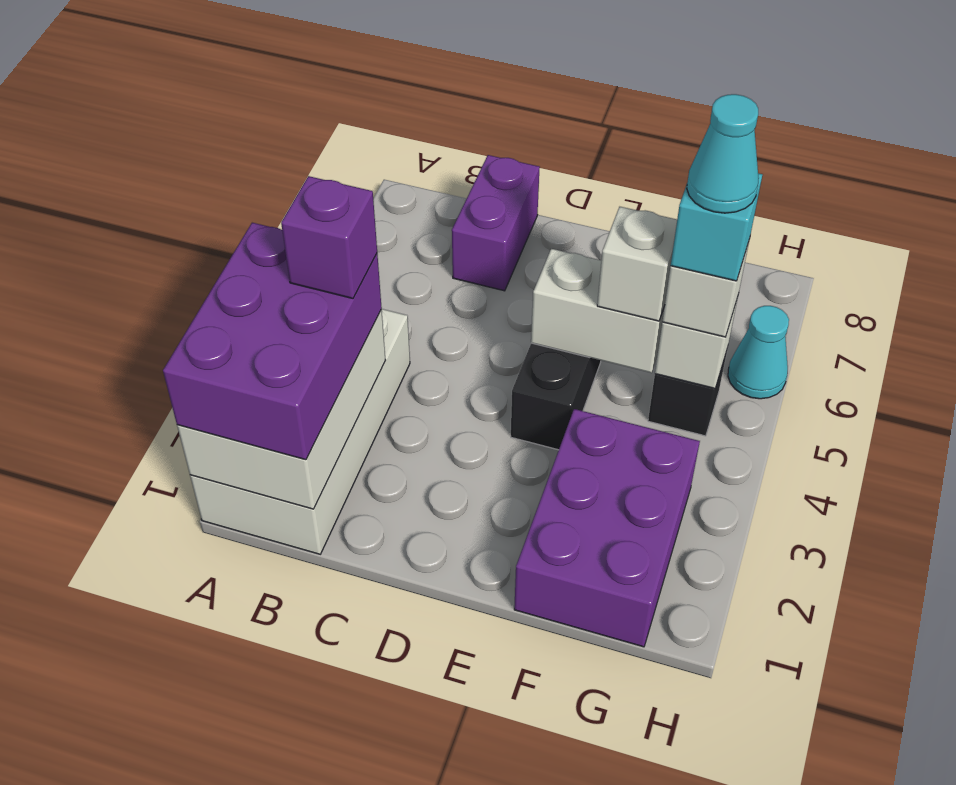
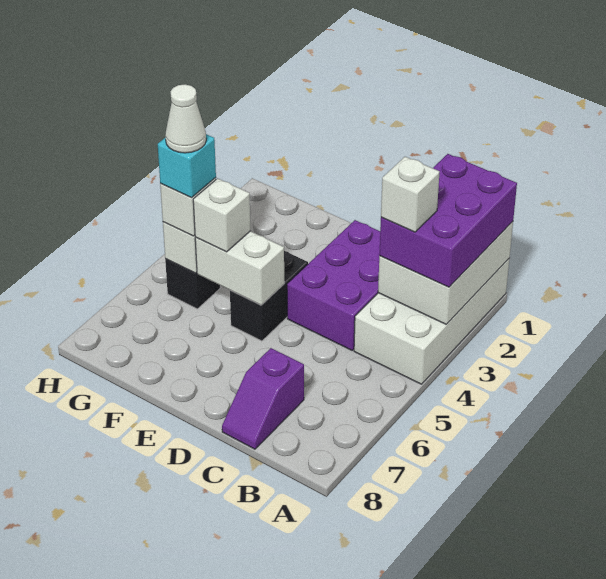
purple brick B3 level 4 -> white brick B3 level 4
purple brick C7:C8 level 1 -> purple slope C7:C8 level 1 top 7
purple brick F1:G3 level 1 -> purple brick C2:D4 level 1
cyan cone G5 level 5 -> white cone G5 level 5
cyan cone H6 level 1 -> none

